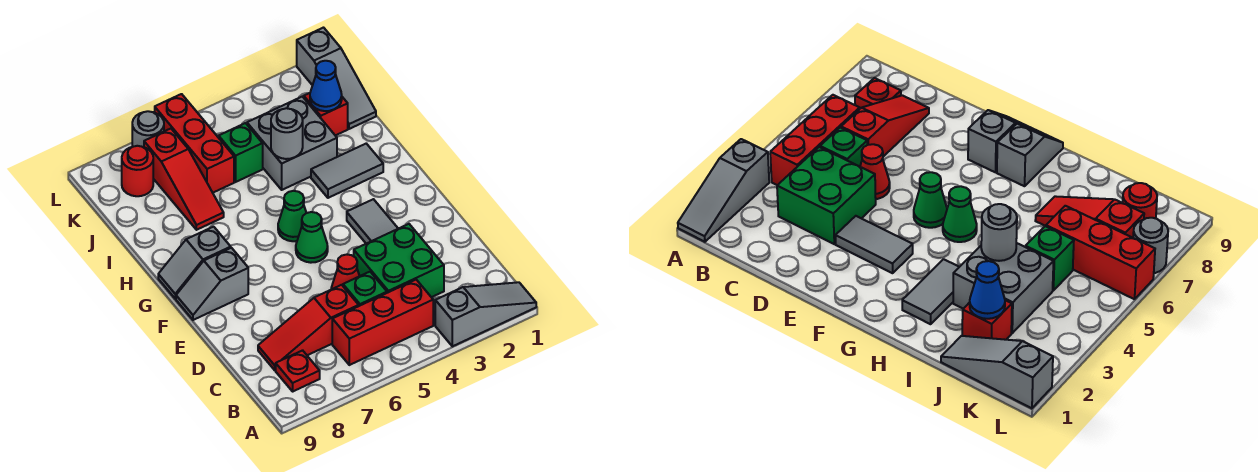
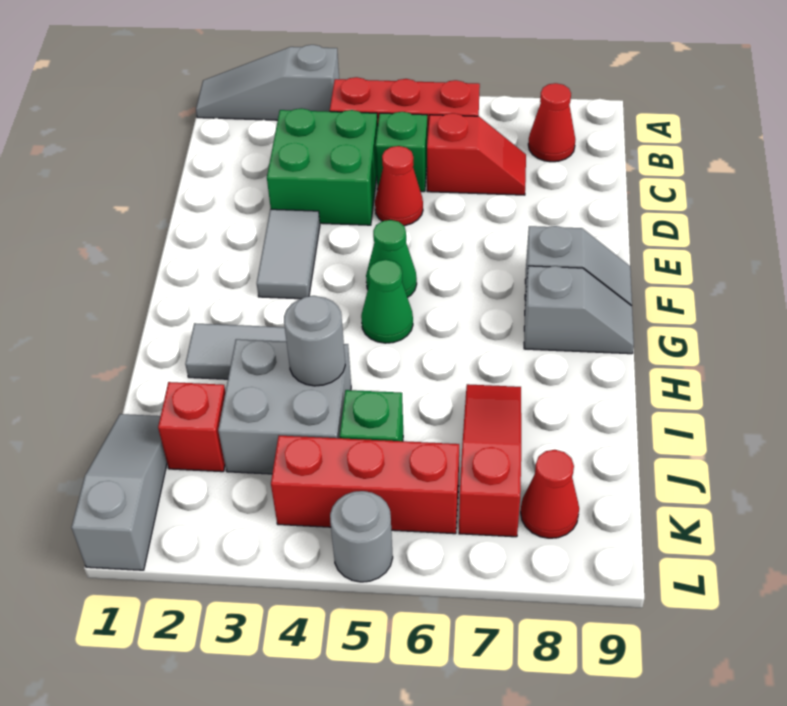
red plate B8 level 1 -> red cone B8 level 1
red slope C6:C8 level 1 top 6 -> red slope C6:C7 level 1 top 6
blue cone J2 level 2 -> none
red brick J6:L6 level 1 -> red brick K4:K6 level 1
red round brick K8 level 1 -> red cone K8 level 1
grey round brick L7 level 1 -> grey round brick L5 level 1

